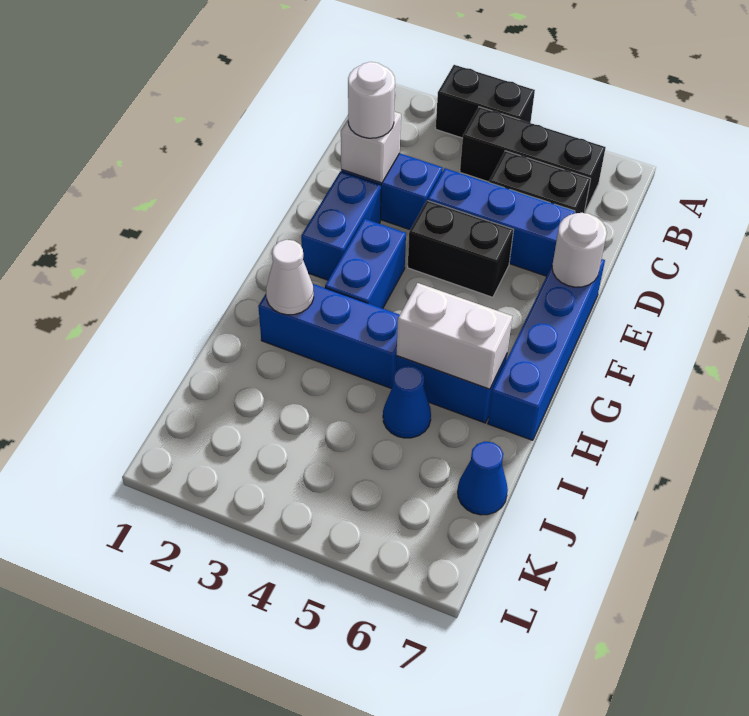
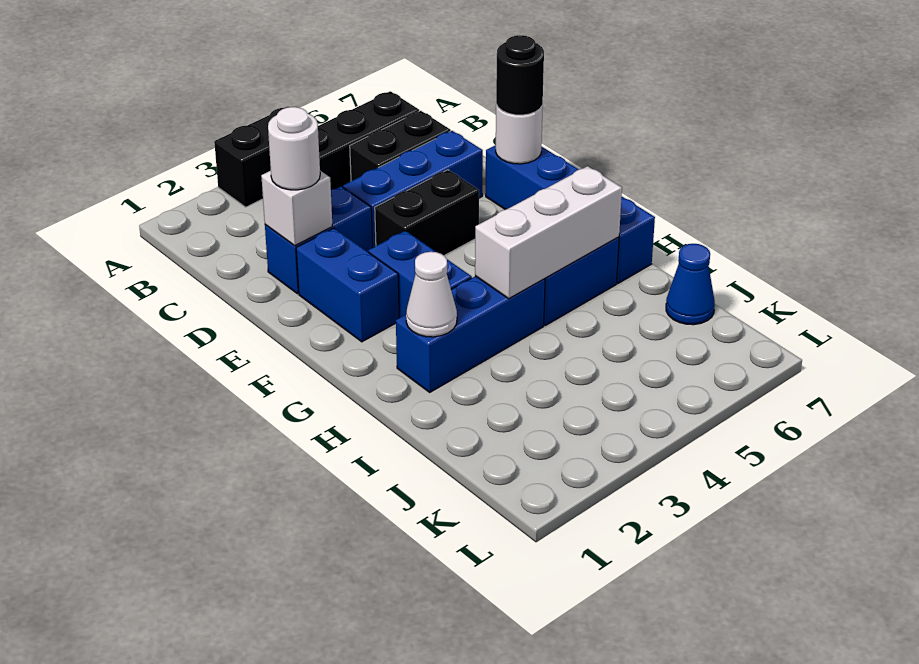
none -> black round brick E7 level 3
white brick H5:H6 level 2 -> white brick H4:H6 level 2
blue cone I5 level 1 -> none

